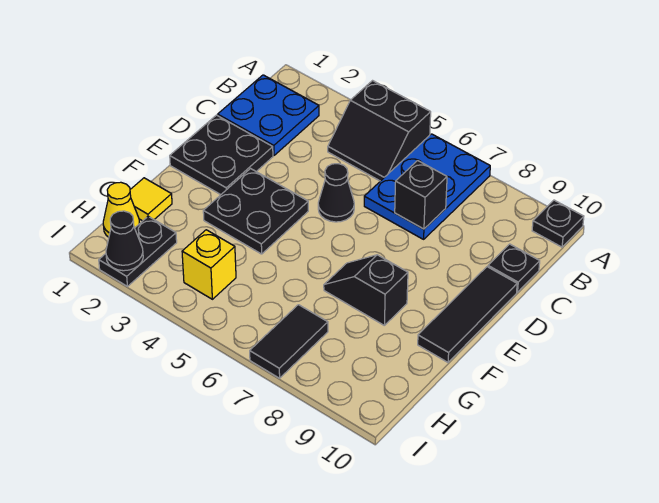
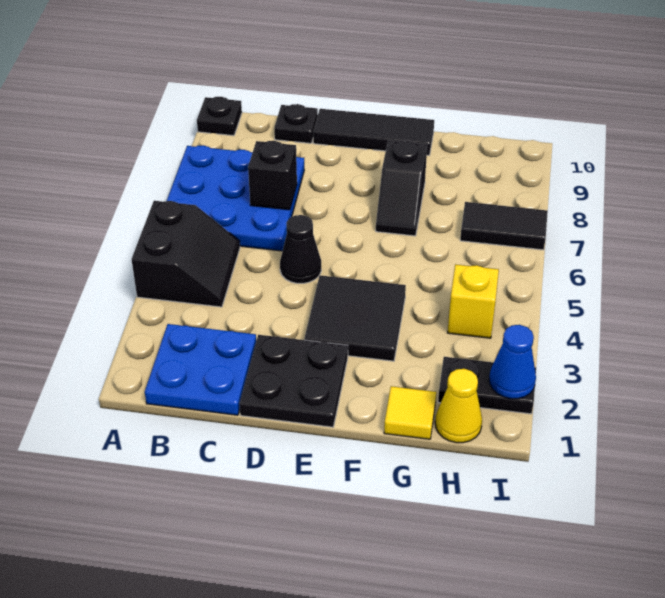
blue plate A6:C7 level 1 -> blue plate A6:C8 level 1
black plate E3:F4 level 1 -> black tile E3:F4 level 1
black cone I2 level 2 -> blue cone I2 level 2

